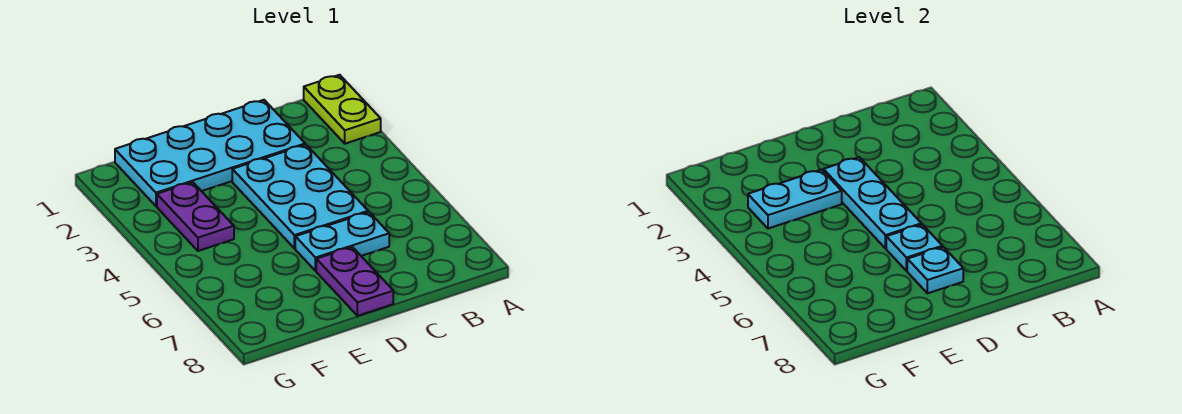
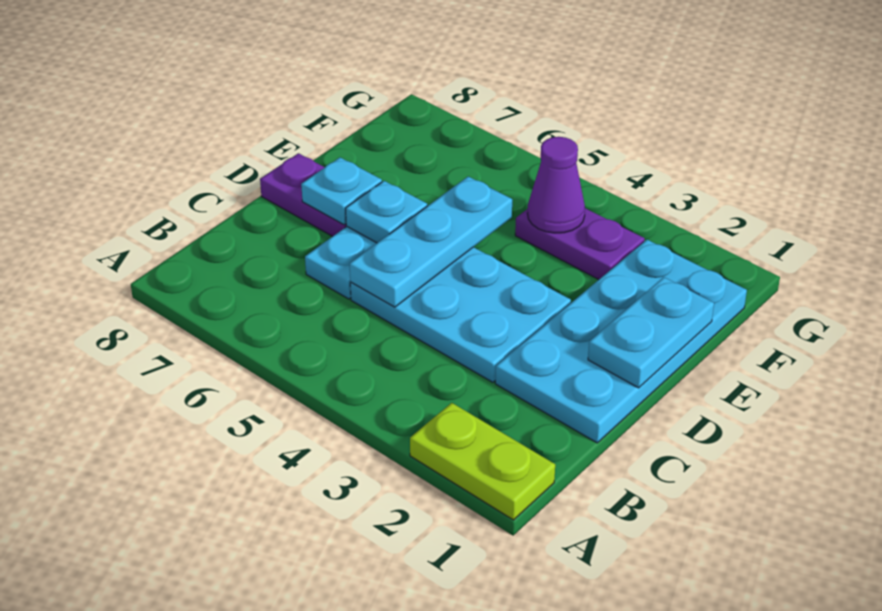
cyan plate D3:D5 level 2 -> cyan plate C5:E5 level 2
cyan plate E3:F3 level 2 -> cyan plate D1:E1 level 2
none -> purple cone F4 level 2

